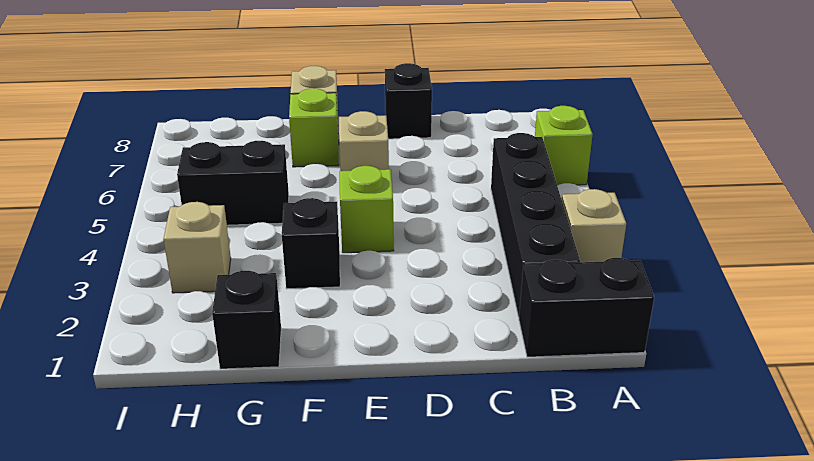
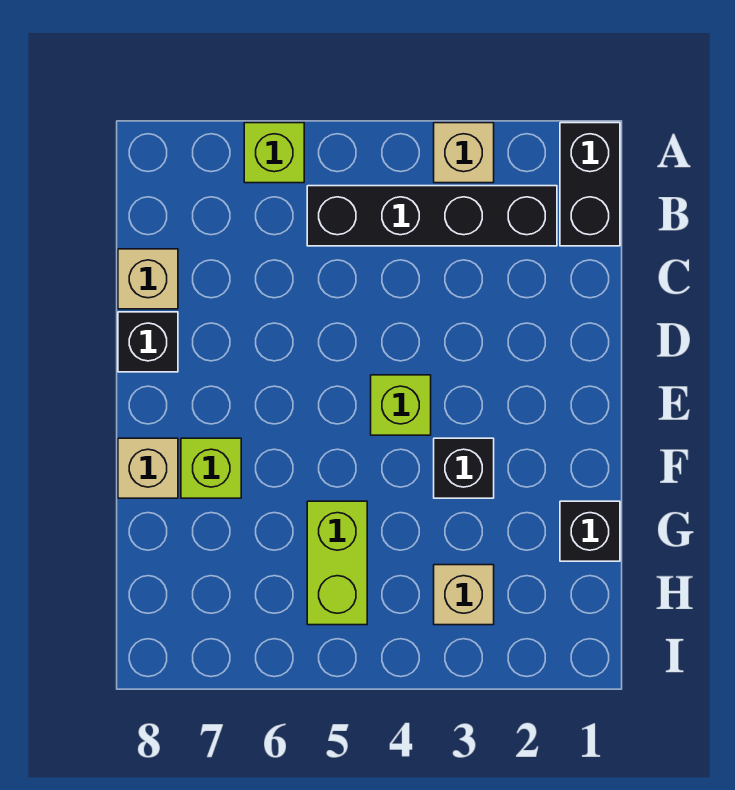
tan brick E6 level 1 -> tan brick C8 level 1
black brick G5:H5 level 1 -> lime brick G5:H5 level 1

